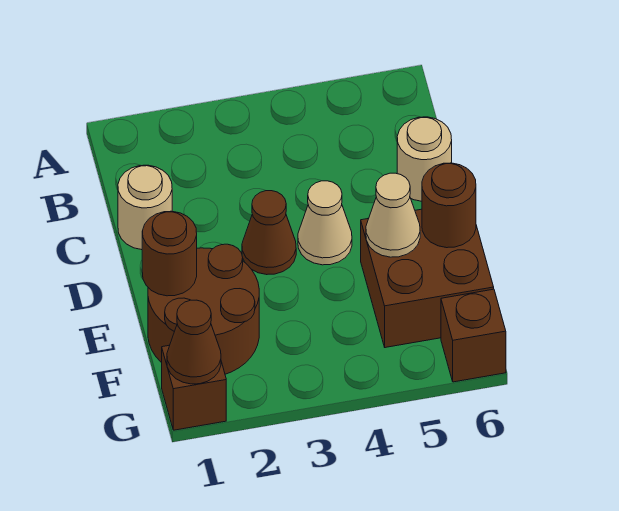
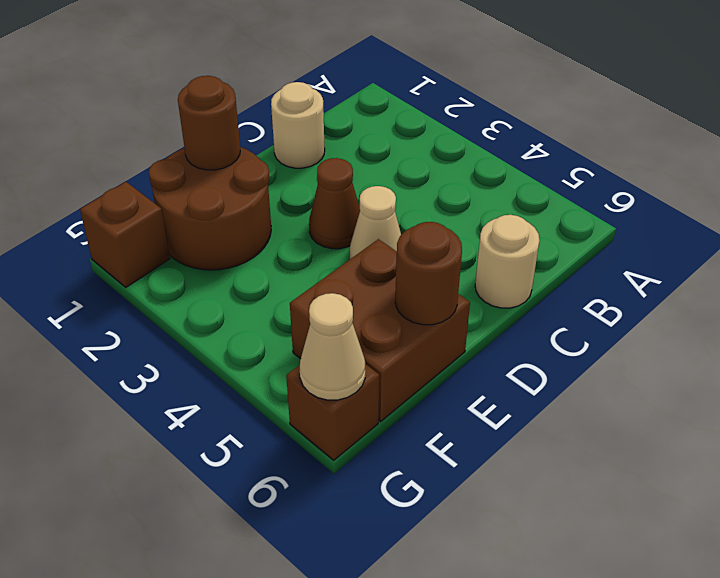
tan cone E5 level 2 -> tan cone G6 level 2
brown cone G1 level 2 -> none

